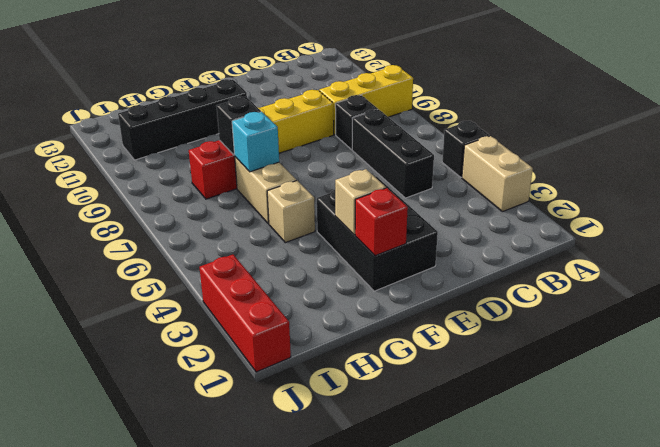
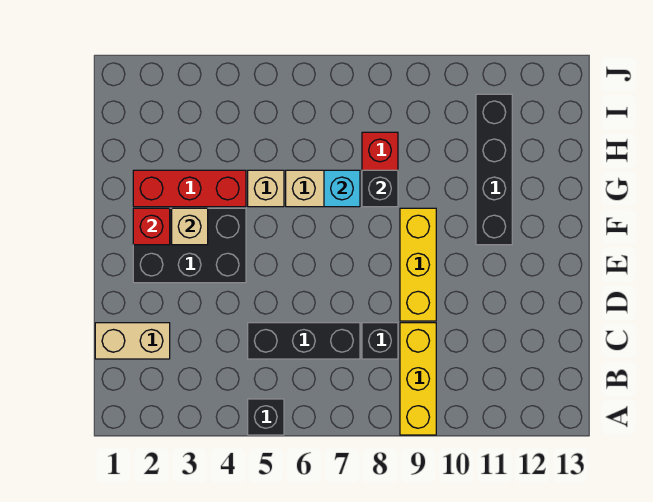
tan brick A3:A4 level 1 -> tan brick C1:C2 level 1
red brick J1:J3 level 1 -> red brick G2:G4 level 1

